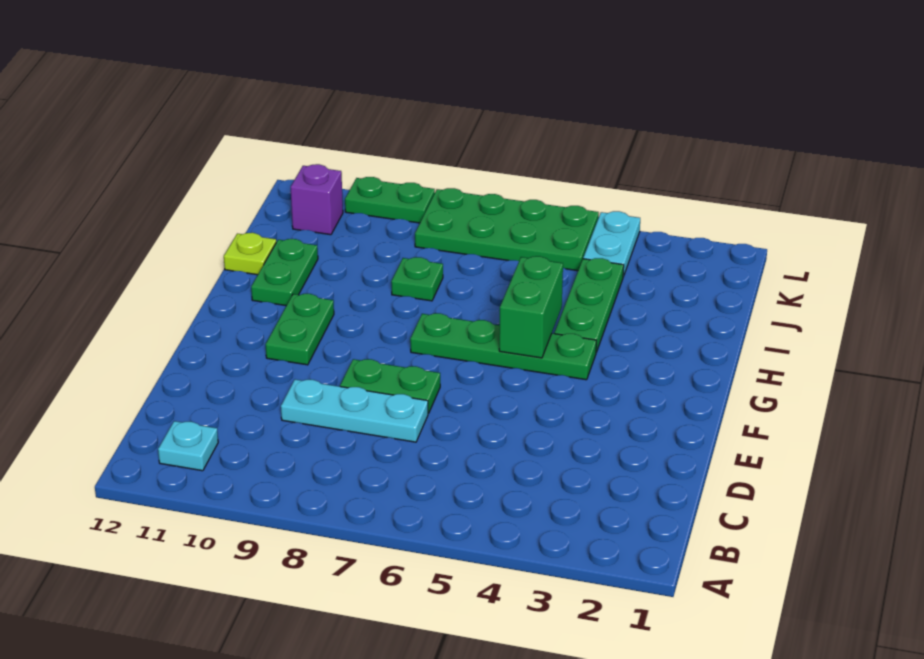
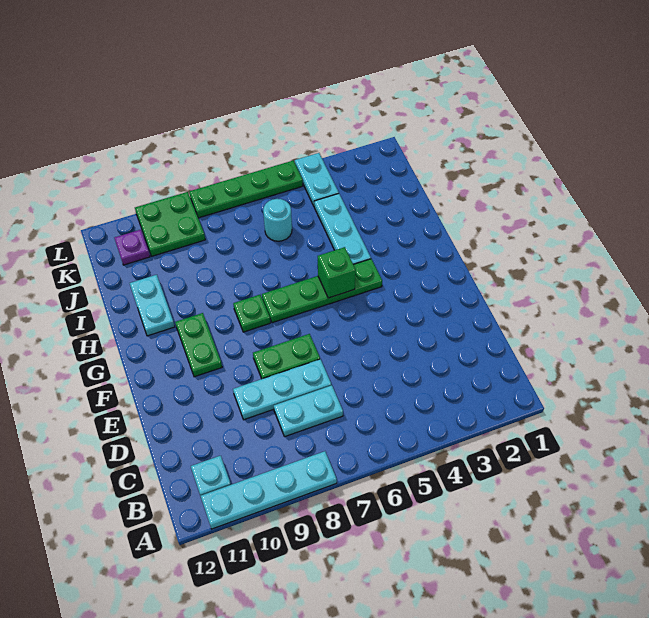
none -> cyan plate A8:A11 level 1
none -> cyan plate C7:C8 level 1
green brick G5:H5 level 2 -> green brick G5 level 2
green plate H4:J4 level 1 -> cyan plate H4:J4 level 1
green plate H11:I11 level 1 -> cyan plate H11:I11 level 1
green plate I8 level 1 -> green plate G8 level 1
lime plate I12 level 1 -> none
none -> cyan round brick J6 level 1
green plate K5:L8 level 1 -> green plate L5:L8 level 1
purple brick K11 level 1 -> purple plate K11 level 1
green plate L9:L10 level 1 -> green plate K9:L10 level 1

